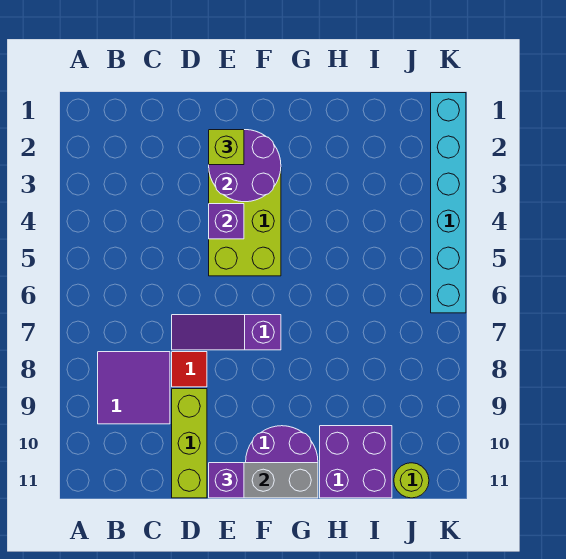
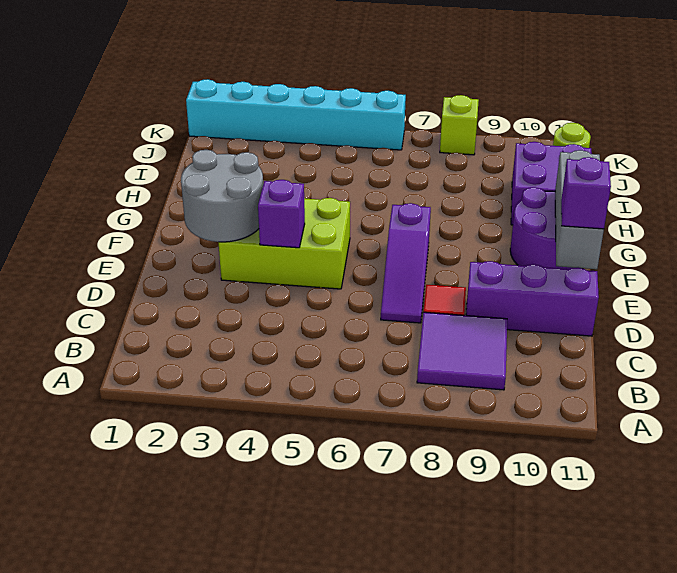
lime brick D9:D11 level 1 -> purple brick D9:D11 level 1
purple round brick E2:F3 level 2 -> grey round brick E2:F3 level 2
lime brick E2 level 3 -> lime brick K8 level 1

